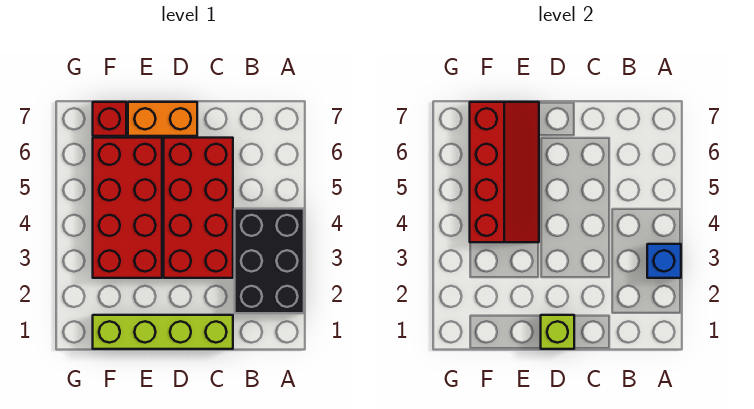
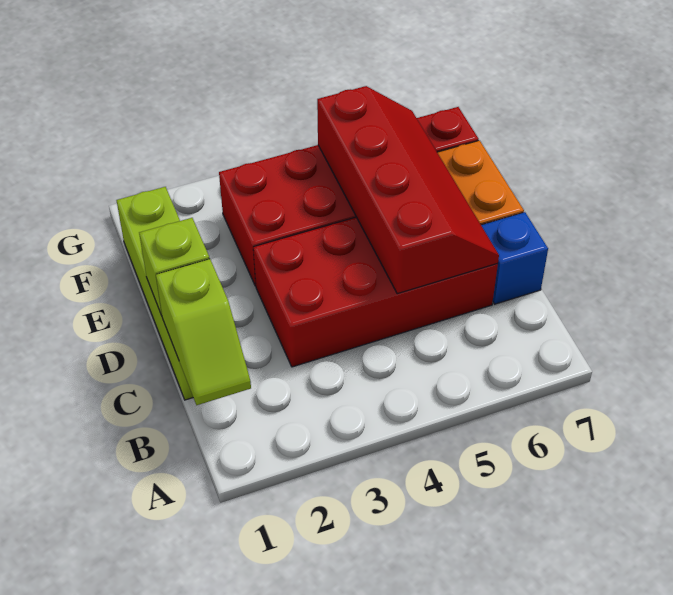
black brick A2:B4 level 1 -> none
blue brick A3 level 2 -> blue brick C7 level 1
none -> lime slope B1:C1 level 2 top C
red slope E4:F7 level 2 top F -> red slope C5:F6 level 2 top 5

